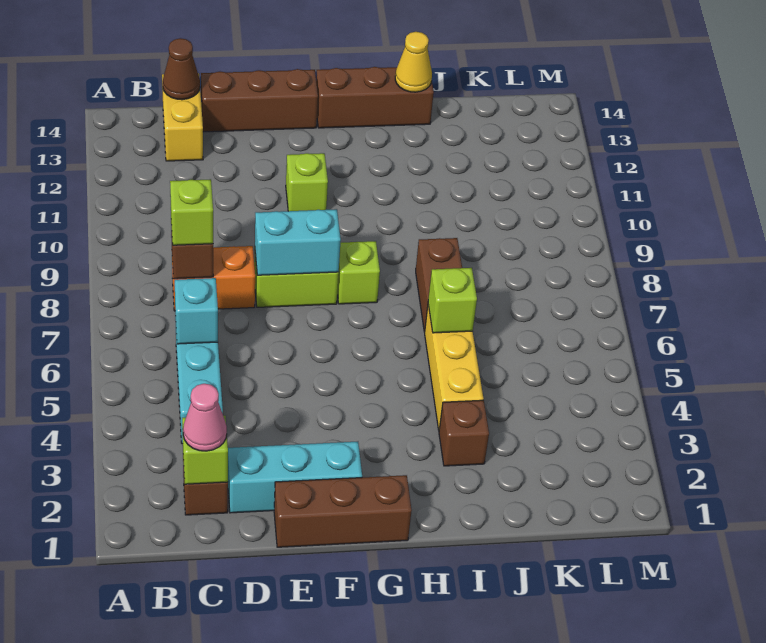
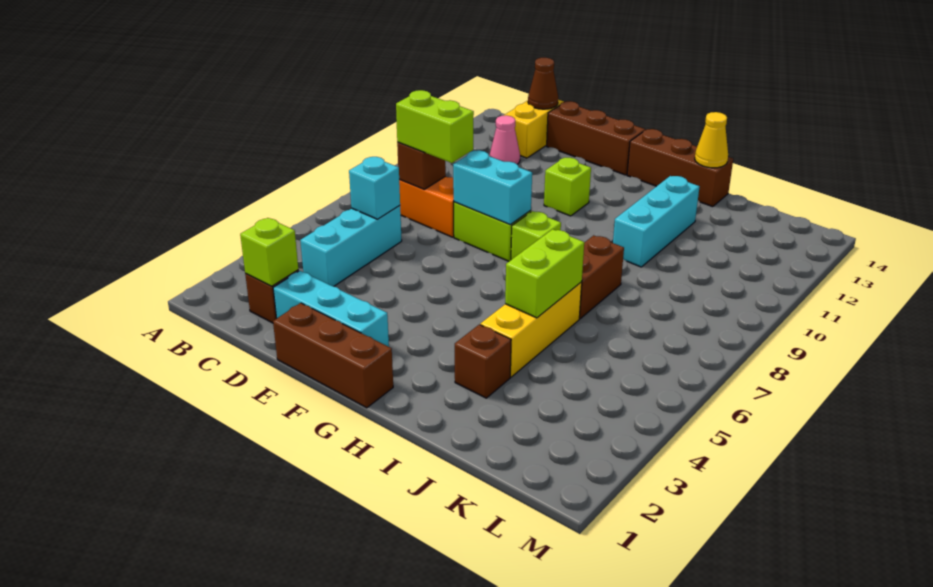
pink cone C2 level 3 -> pink cone C12 level 1
lime brick C8 level 3 -> lime brick C8:D8 level 3
lime brick I6 level 2 -> lime brick I5:I6 level 2
none -> cyan brick I10:I12 level 1

